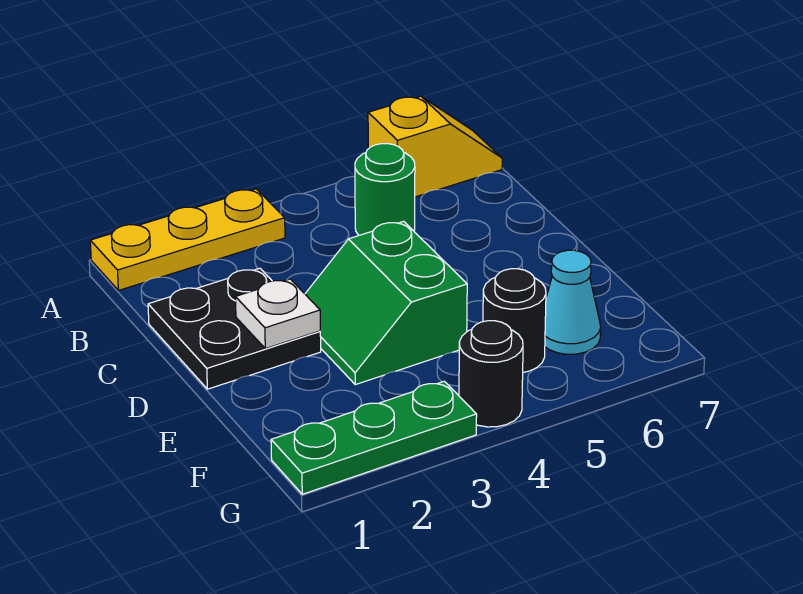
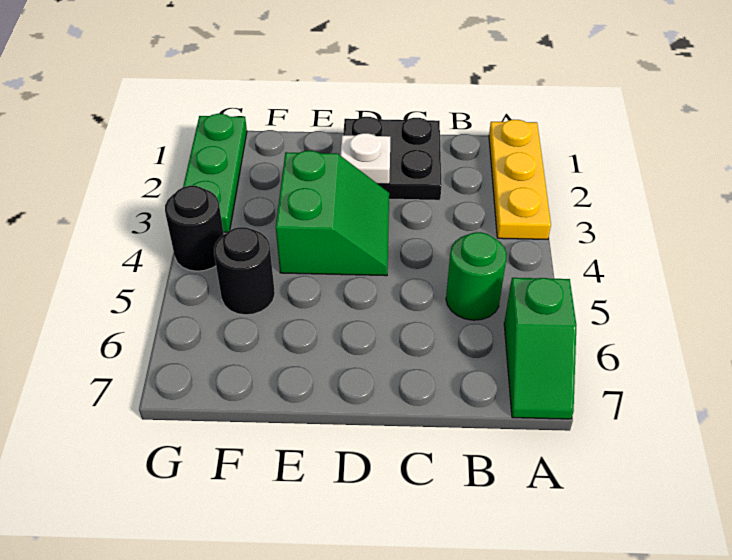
yellow slope A6:A7 level 1 top 6 -> green slope A6:A7 level 1 top 6
green slope D3:E4 level 1 top 4 -> green slope D3:E4 level 1 top E
cyan cone F6 level 1 -> none

